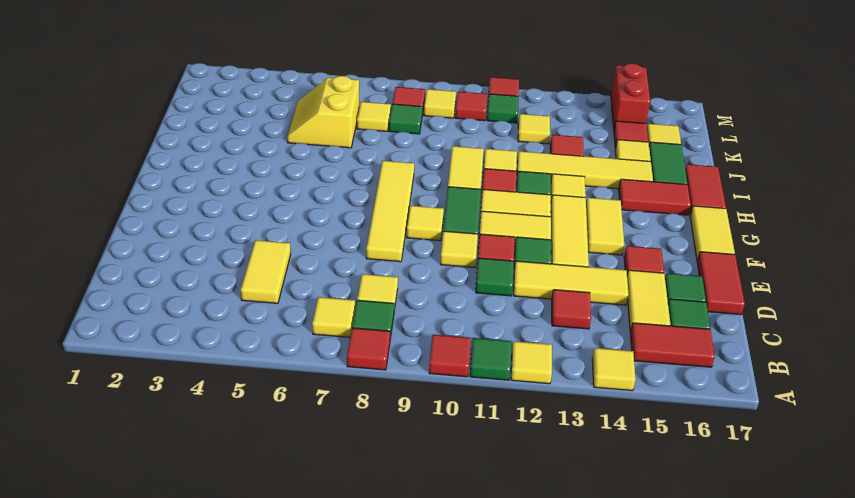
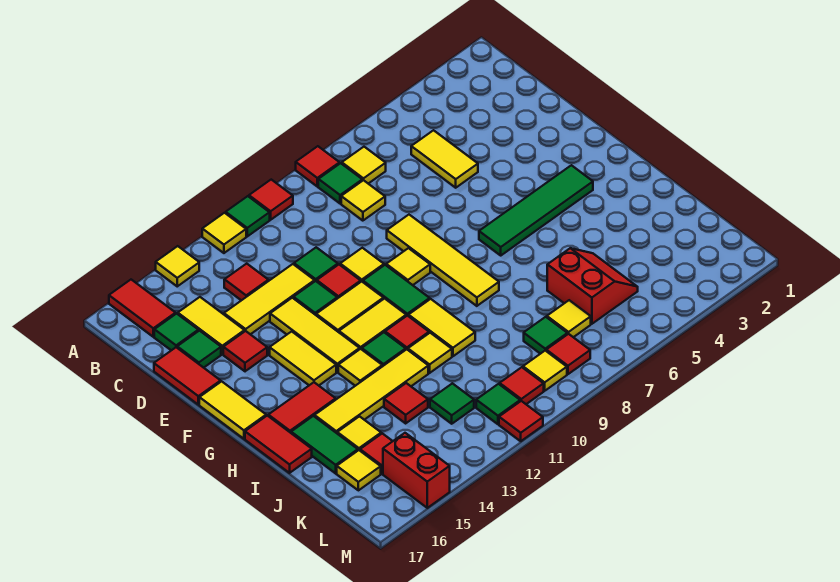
red tile B15:B16 level 1 -> red tile A16:B16 level 1
none -> green tile G3:G6 level 1
yellow slope J5:K6 level 1 top 6 -> red slope J5:K6 level 1 top 6
yellow tile K12 level 1 -> green tile K12 level 1

